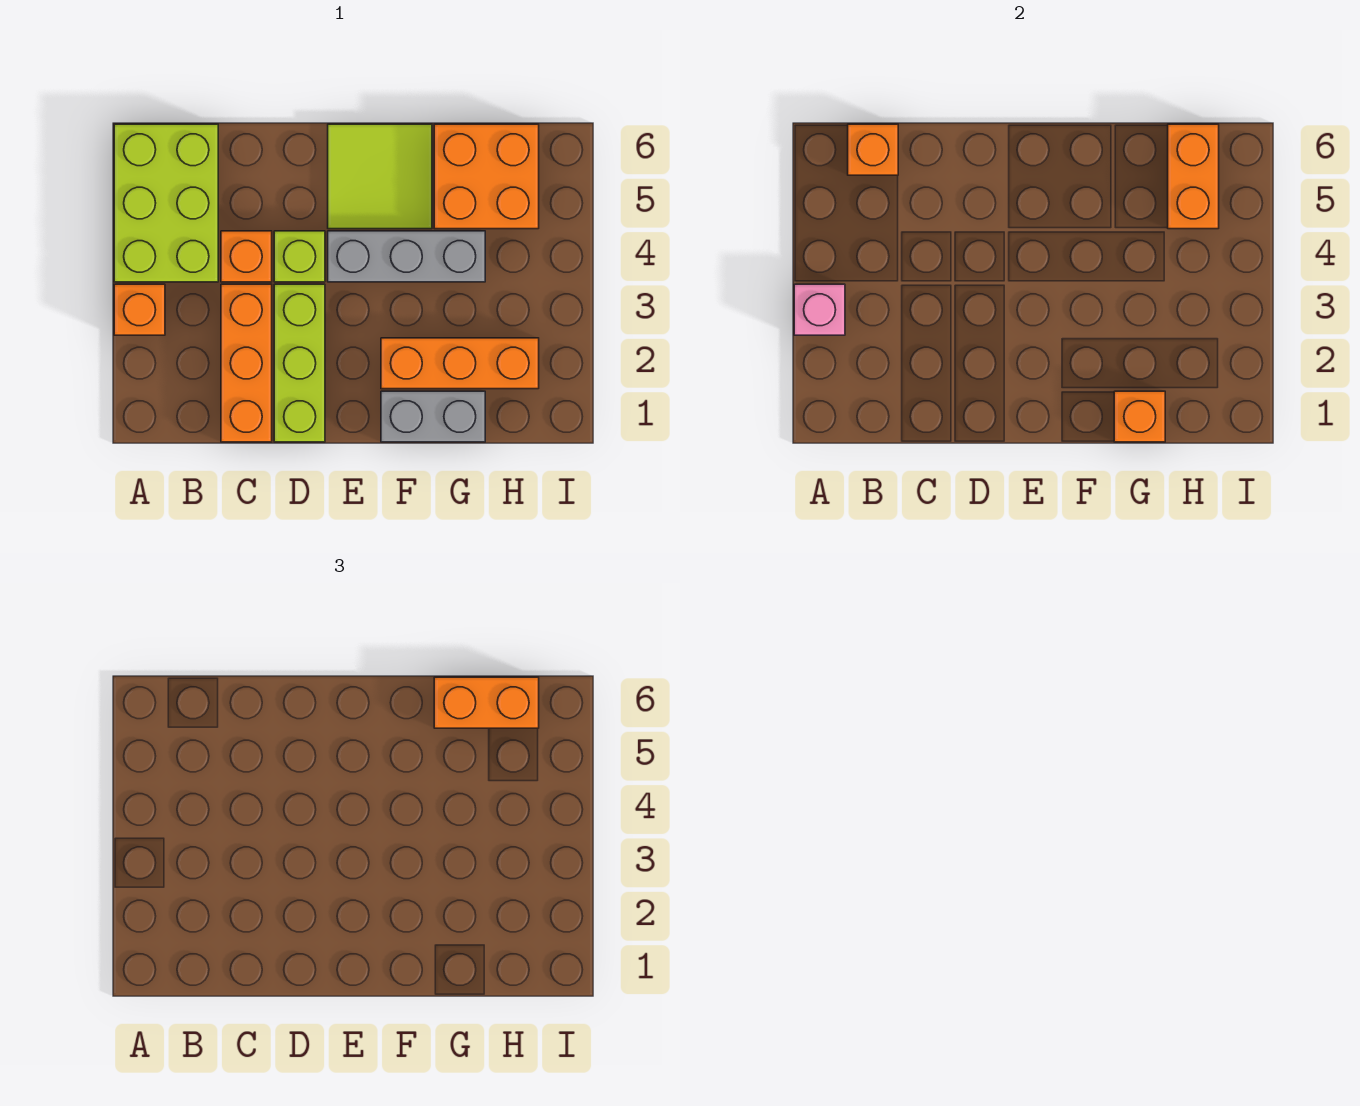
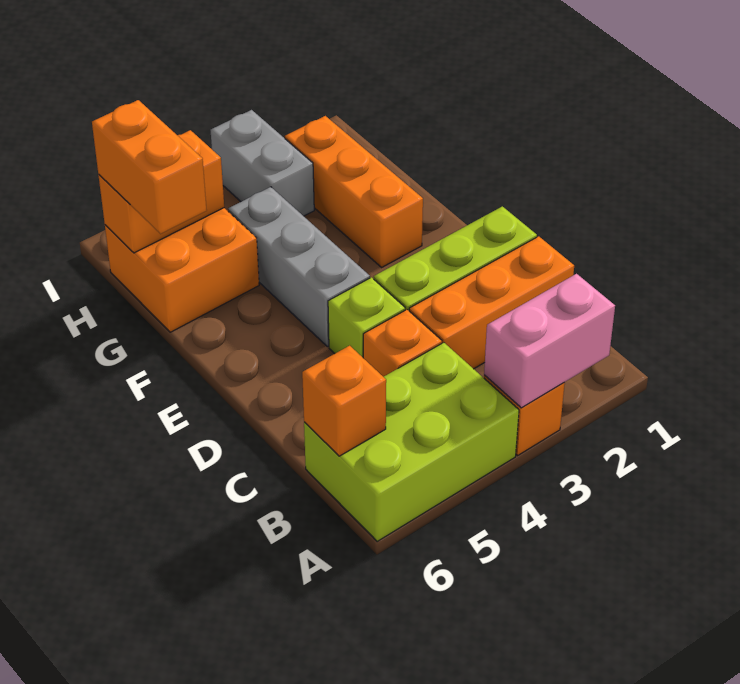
pink brick A3 level 2 -> pink brick A2:A3 level 2
lime tile E5:F6 level 1 -> none
grey brick F1:G1 level 1 -> grey brick H3:I3 level 1
orange brick G1 level 2 -> none

